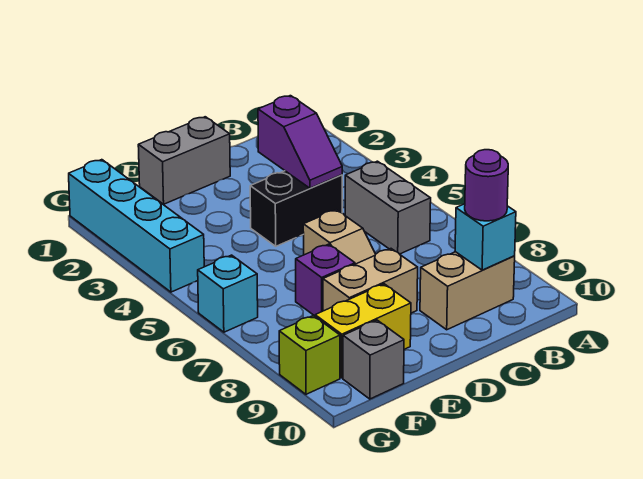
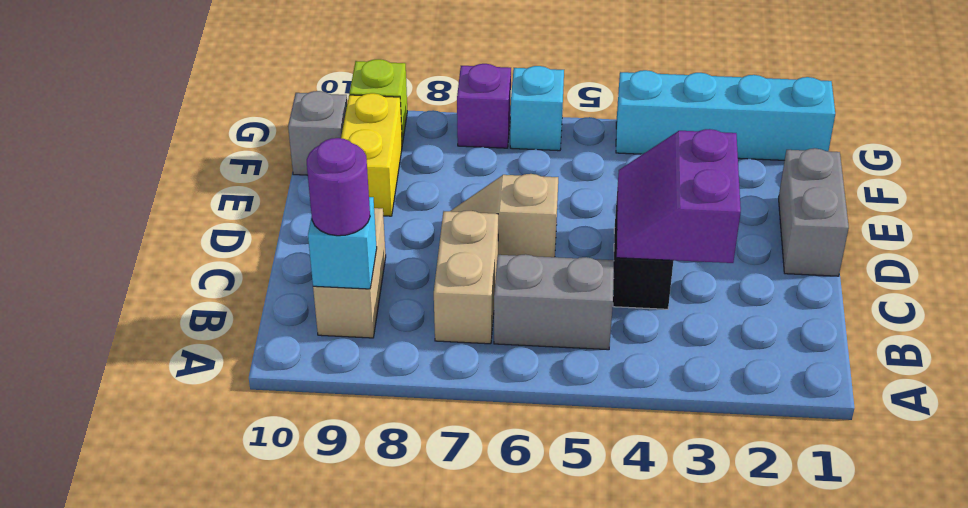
purple slope C3:C4 level 2 top 3 -> purple slope C3:D4 level 2 top 3
tan brick D8:E8 level 1 -> tan brick B7:C7 level 1
purple brick E7 level 1 -> purple brick G7 level 1

